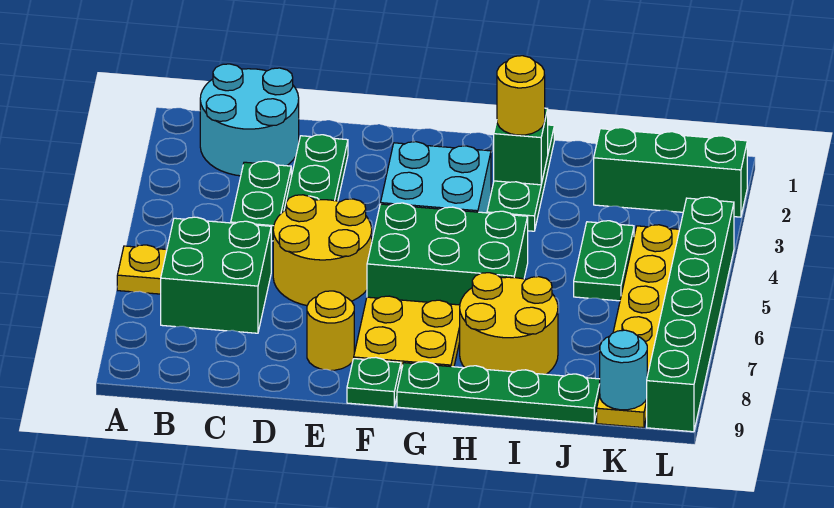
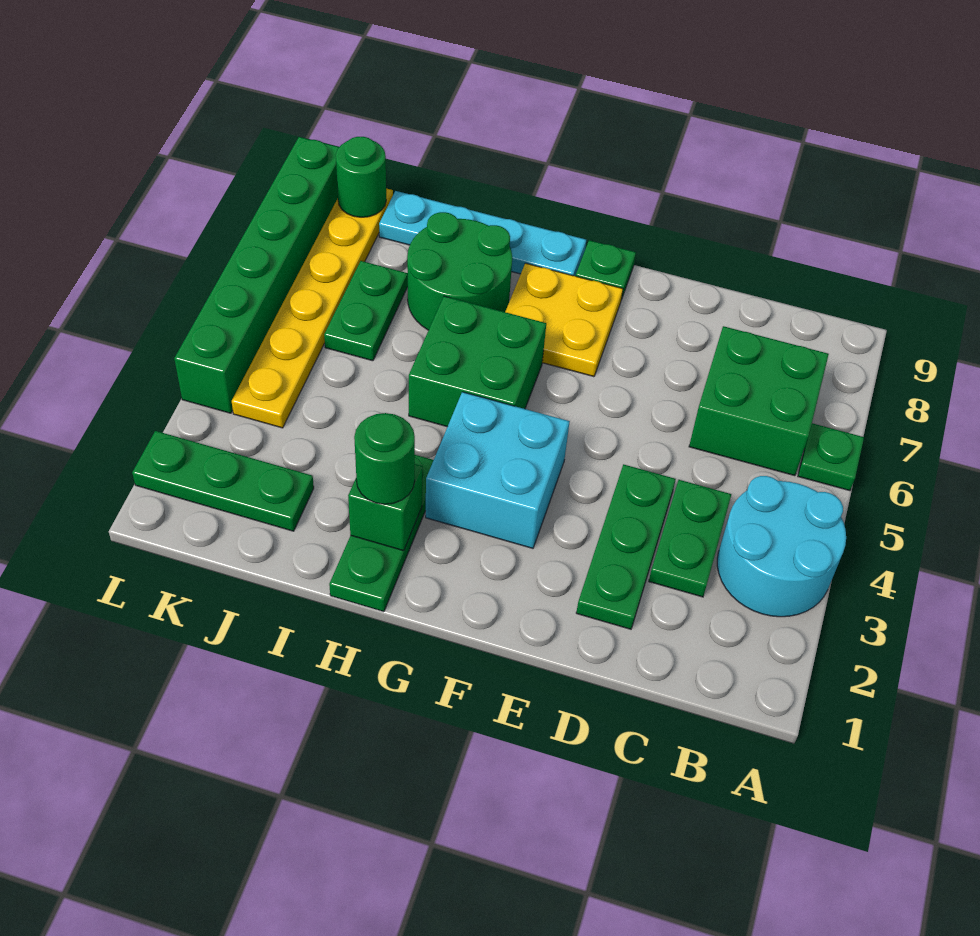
yellow plate A6 level 1 -> green plate A6 level 1
cyan round brick B1:C2 level 1 -> cyan round brick A3:B4 level 1
yellow round brick D5:E6 level 1 -> none
yellow round brick E8 level 1 -> none
green brick F5:H6 level 1 -> green brick G5:H6 level 1
green plate G9:J9 level 1 -> cyan plate G9:J9 level 1
yellow round brick H2 level 3 -> green round brick H2 level 3
yellow round brick H7:I8 level 1 -> green round brick H7:I8 level 1
green brick J2:L2 level 1 -> green plate J2:L2 level 1
green plate J4:J5 level 1 -> green plate J6:J7 level 1
cyan round brick K9 level 2 -> green round brick K9 level 2

